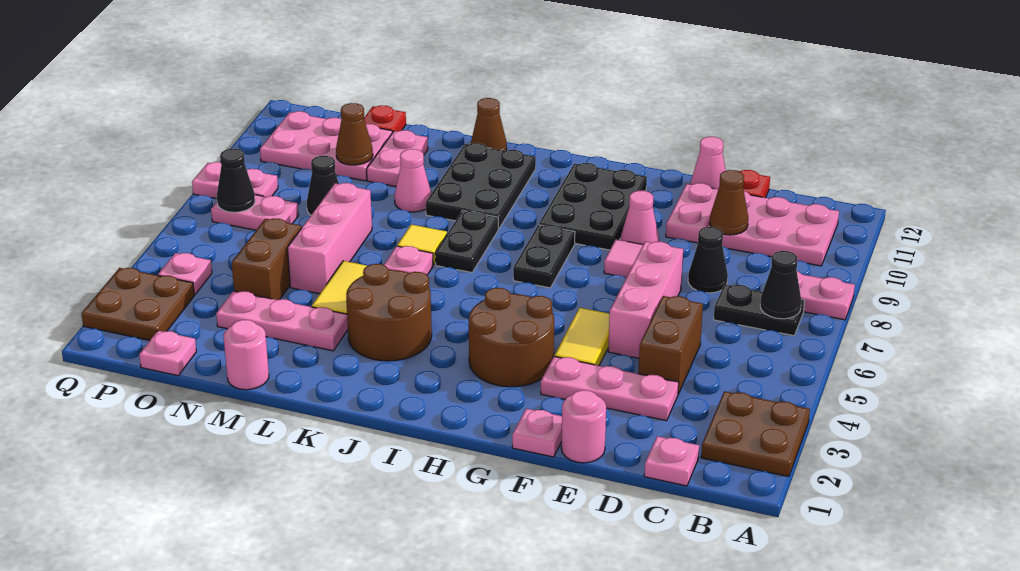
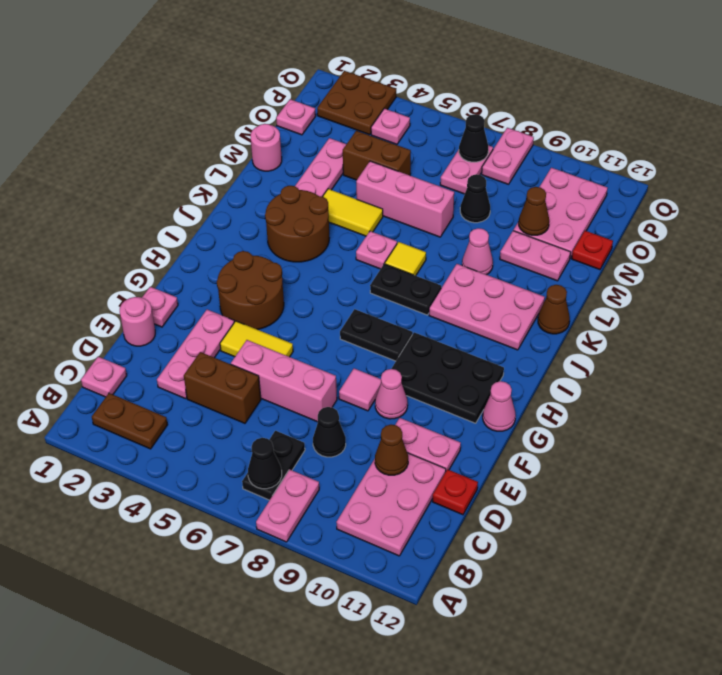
brown plate A2:B3 level 1 -> brown plate B2:B3 level 1
pink cone E12 level 1 -> pink cone G12 level 1
black plate J9:K11 level 1 -> pink plate J9:K11 level 1

